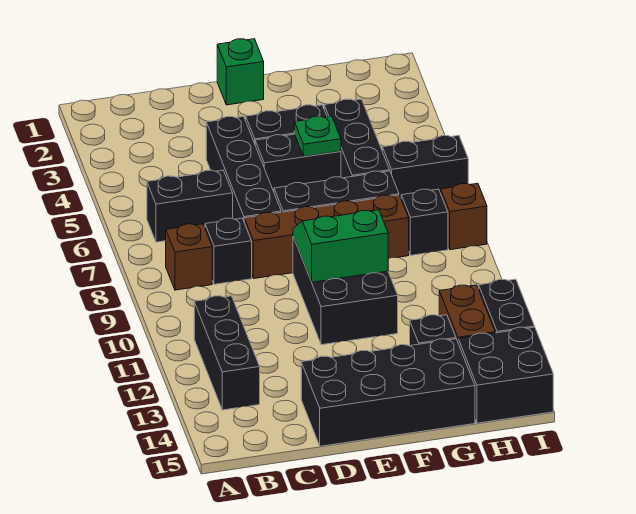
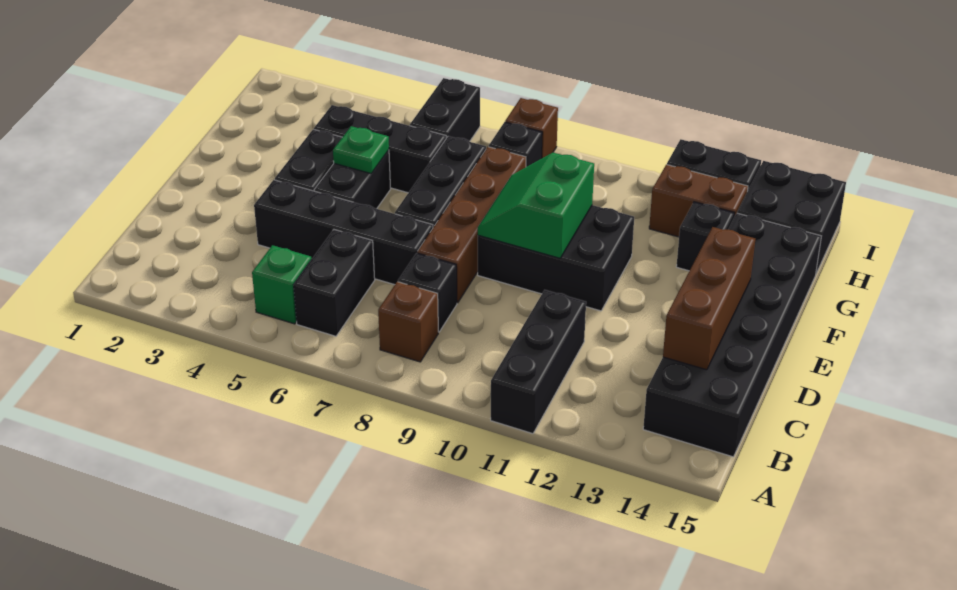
black brick B11:B13 level 1 -> black brick A11:C11 level 1
none -> brown brick C14:E14 level 2
black brick D14:G15 level 1 -> black brick B14:G15 level 1
green brick E1 level 1 -> green brick B5 level 1

